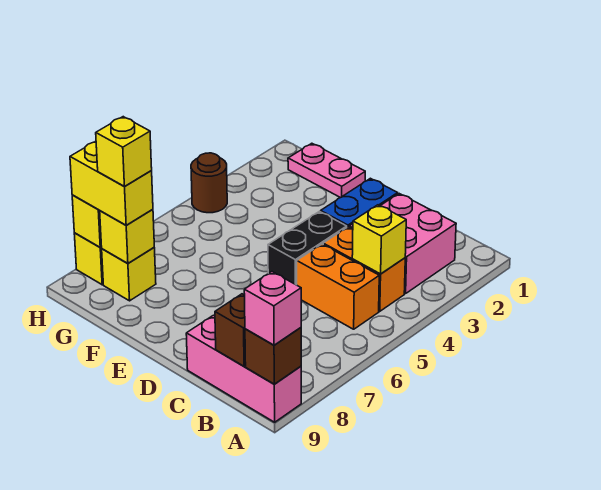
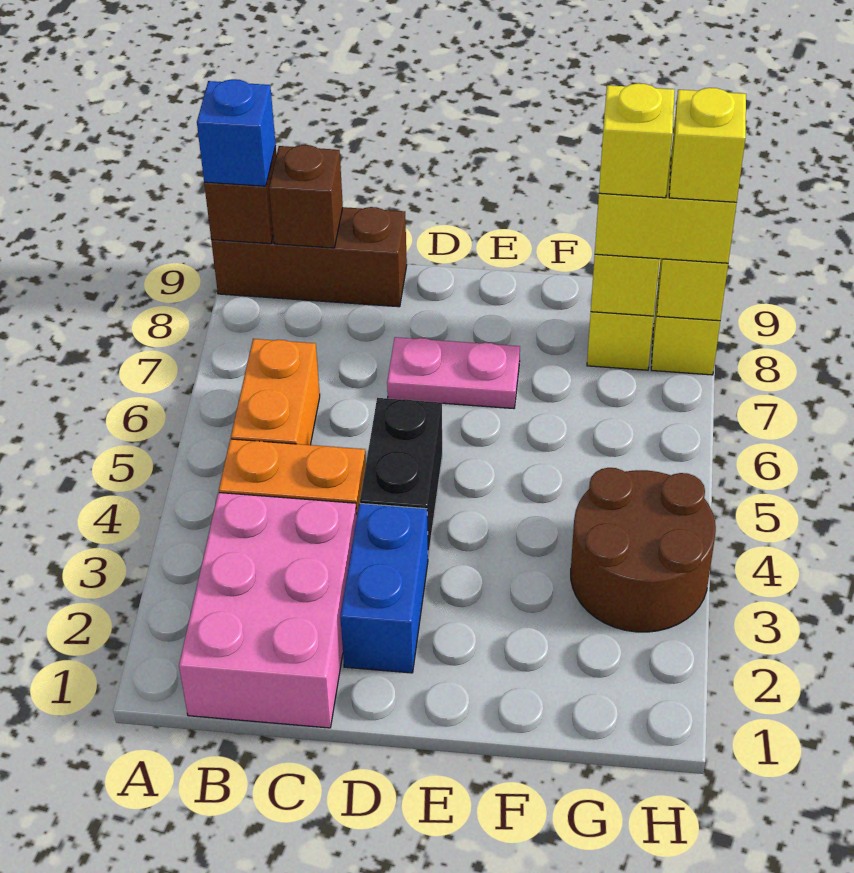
pink brick A9:C9 level 1 -> brown brick A9:C9 level 1
pink brick A9 level 3 -> blue brick A9 level 3
pink brick B2:C3 level 1 -> pink brick B1:C3 level 1
yellow brick B4 level 2 -> yellow brick H8 level 4
orange brick B5:C5 level 1 -> orange brick B5:B6 level 1
pink plate F1:G1 level 1 -> pink plate D7:E7 level 1
brown round brick H4 level 1 -> brown round brick G3:H4 level 1

